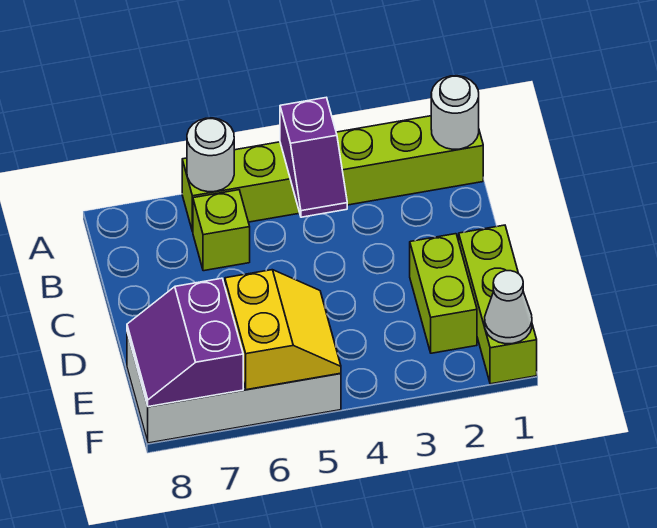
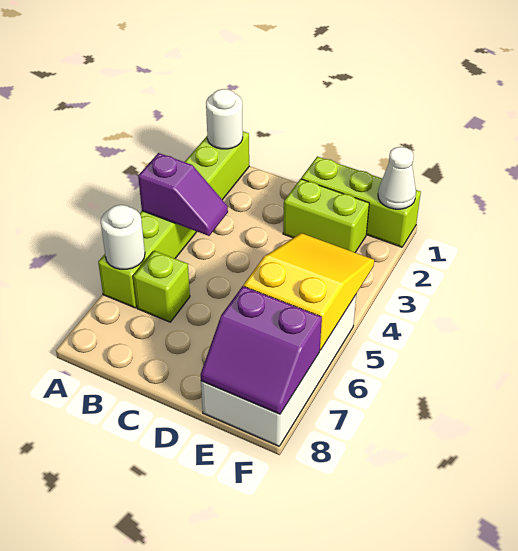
yellow slope E5:F6 level 2 top 6 -> yellow slope E4:F6 level 2 top 6

